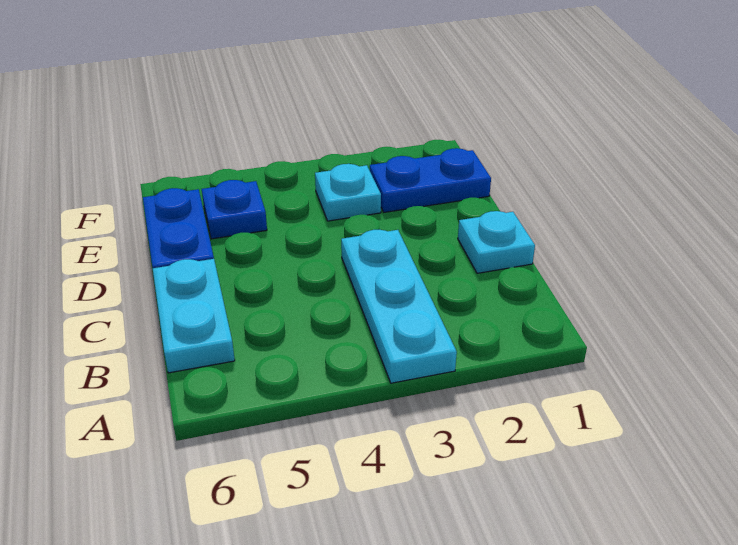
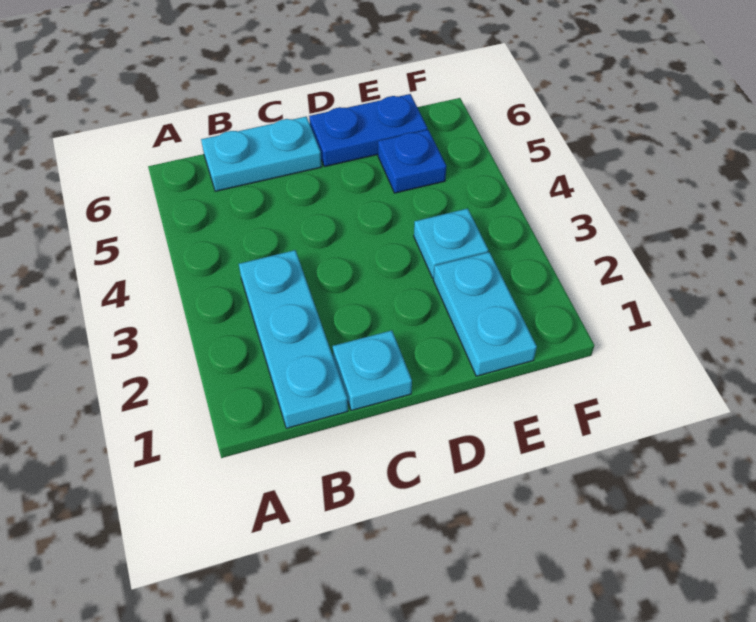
cyan plate A3:C3 level 1 -> cyan plate B1:B3 level 1
blue plate E1:E2 level 1 -> cyan plate E1:E2 level 1

